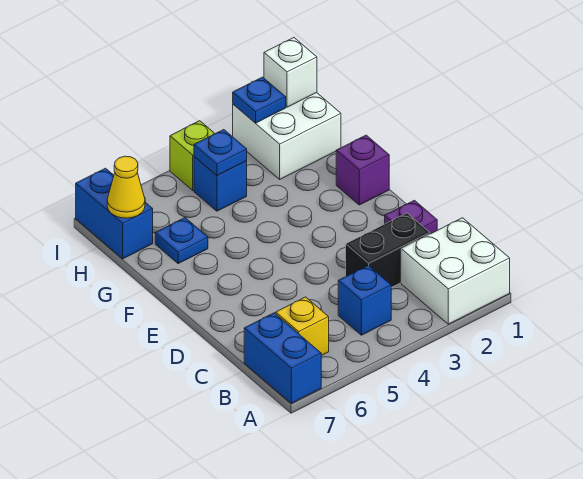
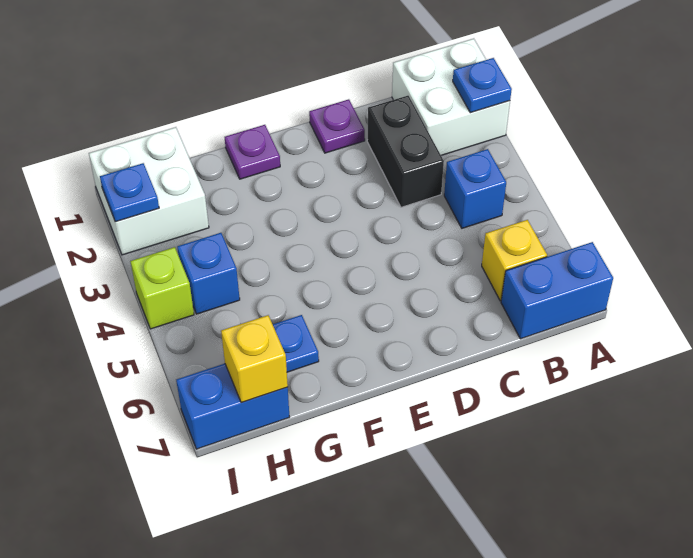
purple brick F1 level 1 -> purple plate F1 level 1
blue plate H4 level 2 -> blue plate A2 level 2
yellow cone H7 level 2 -> yellow brick H7 level 2
white brick I1 level 2 -> none

